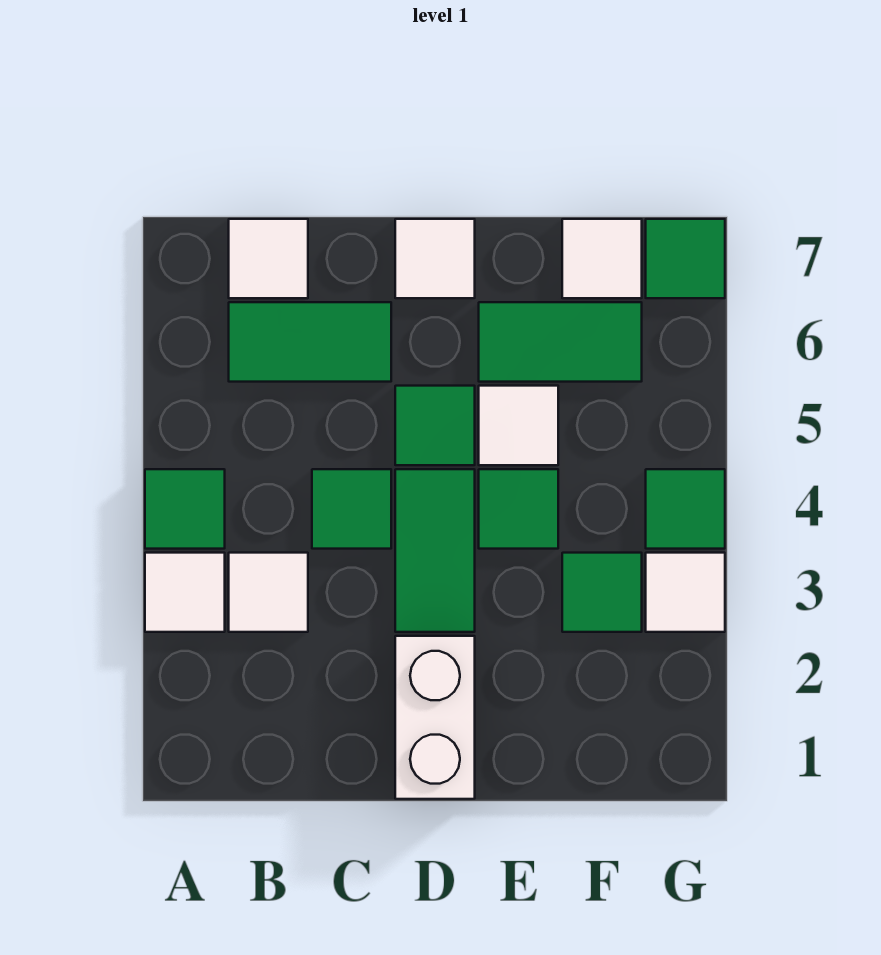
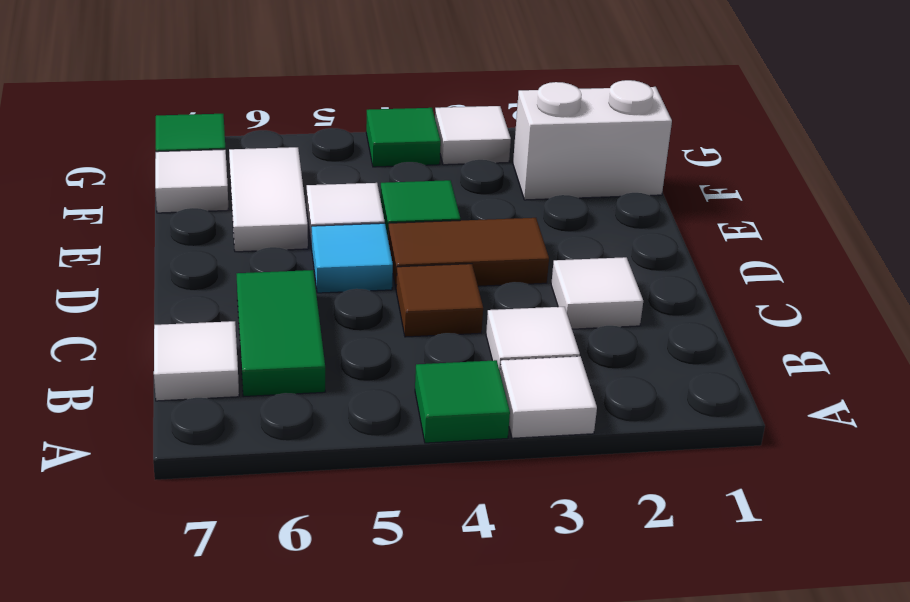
green tile C4 level 1 -> brown tile C4 level 1
white brick D1:D2 level 1 -> white brick F1:F2 level 1
green tile D3:D4 level 1 -> brown tile D3:D4 level 1
green tile D5 level 1 -> cyan tile D5 level 1
white tile D7 level 1 -> white tile C2 level 1
green tile E6:F6 level 1 -> white tile E6:F6 level 1
green tile F3 level 1 -> none

